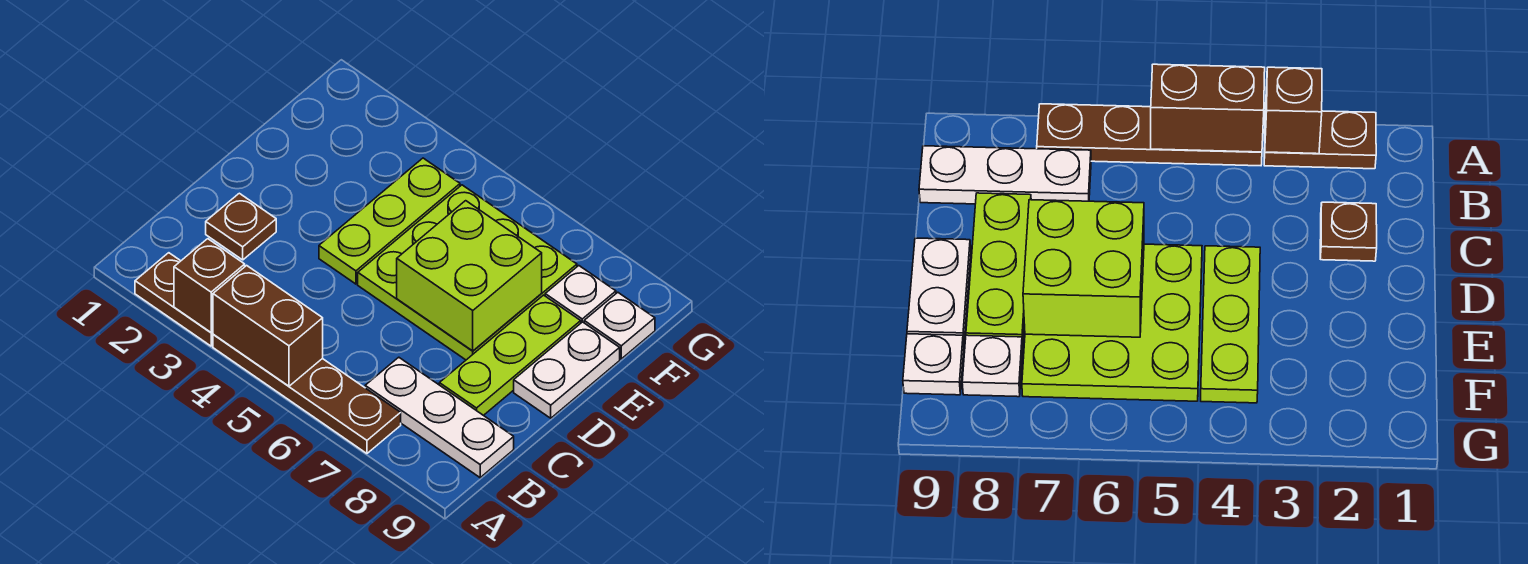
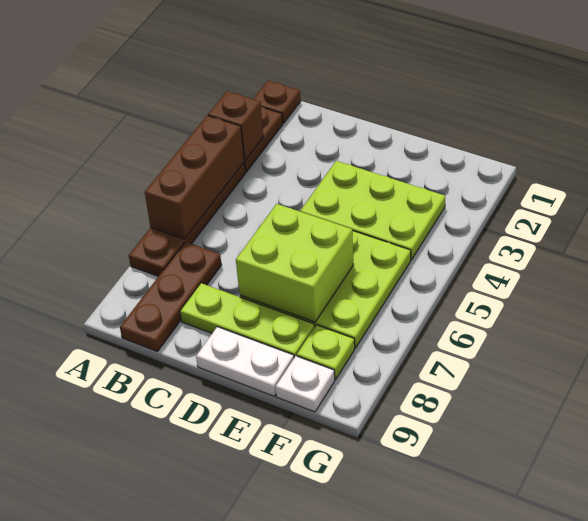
brown brick A4:A5 level 2 -> brown brick A4:A6 level 2
white plate B7:B9 level 1 -> brown plate B7:B9 level 1
brown plate C2 level 1 -> brown plate A1 level 1
lime plate D4:F4 level 1 -> lime plate D3:F4 level 1
white plate F8 level 1 -> lime plate F8 level 1

